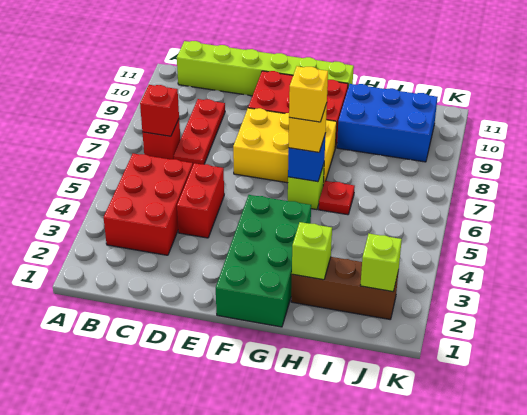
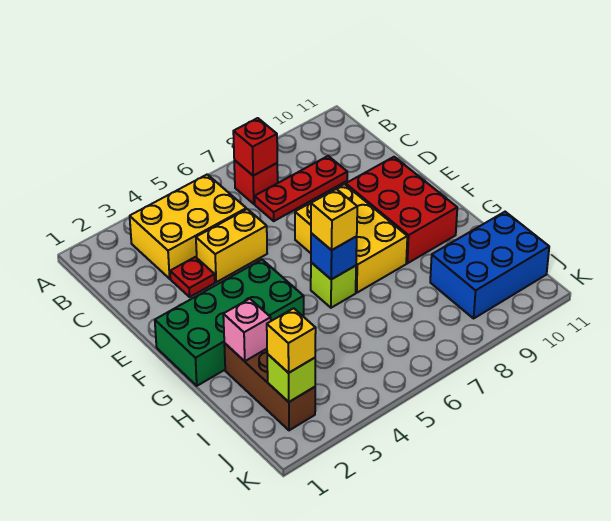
red brick B3:C5 level 1 -> yellow brick B3:C5 level 1
lime brick B11:G11 level 1 -> none
red brick D4:D5 level 1 -> yellow brick D4:D5 level 1
yellow brick G6 level 4 -> yellow brick J2 level 3
lime brick H2 level 2 -> pink brick H2 level 2
red plate H6 level 1 -> red plate D3 level 1
blue brick H9:J10 level 1 -> blue brick I9:J11 level 1

